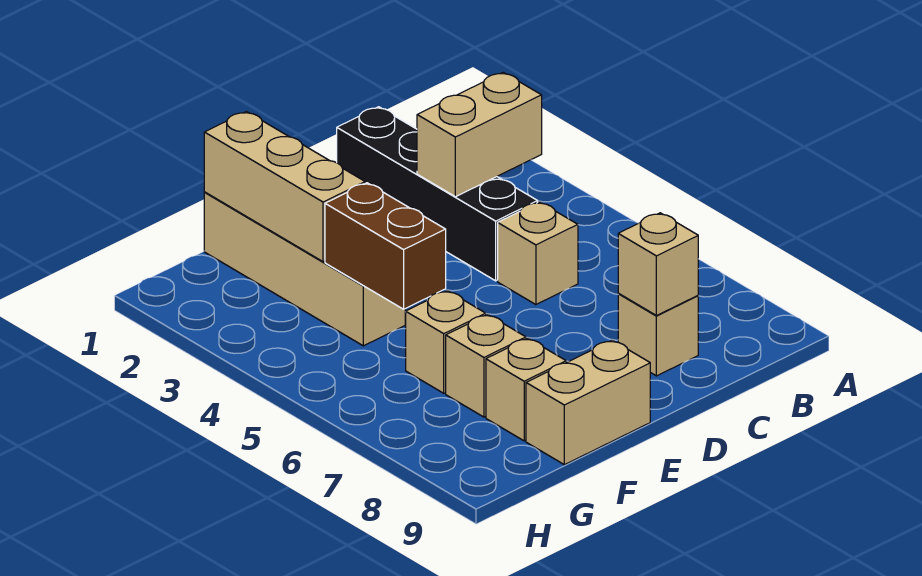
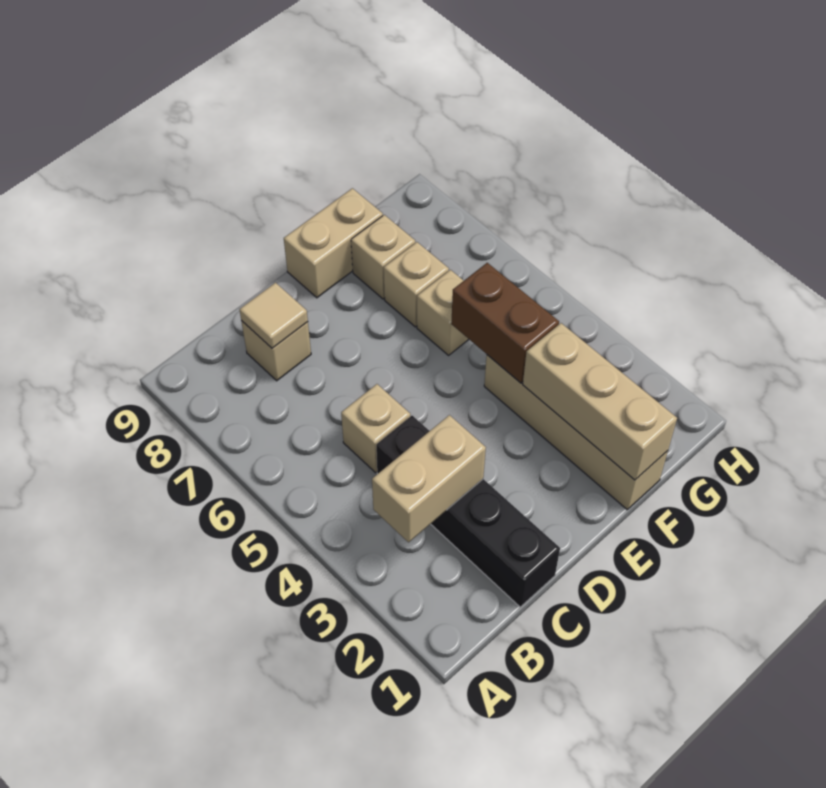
tan brick C8 level 2 -> tan tile C8 level 2

